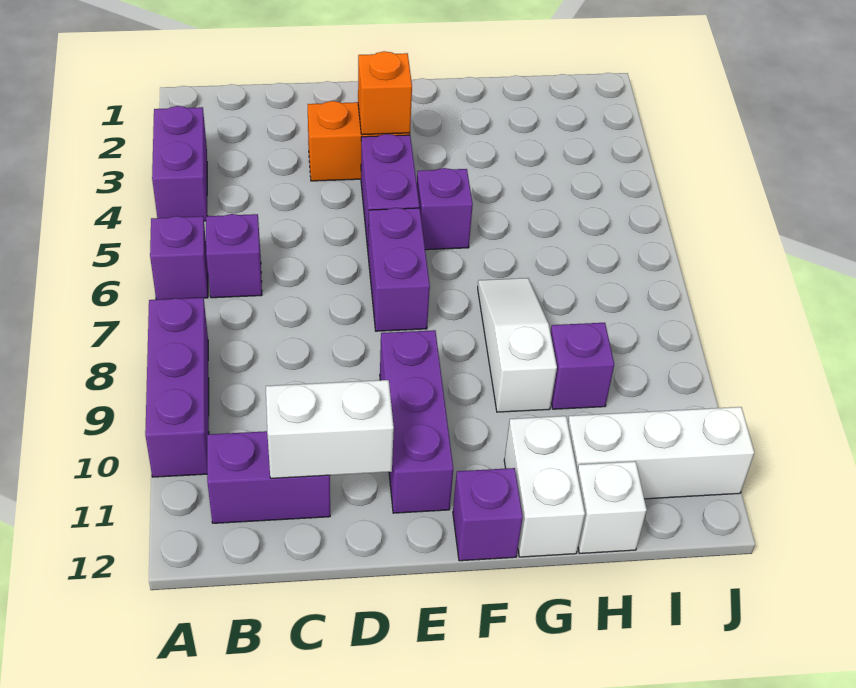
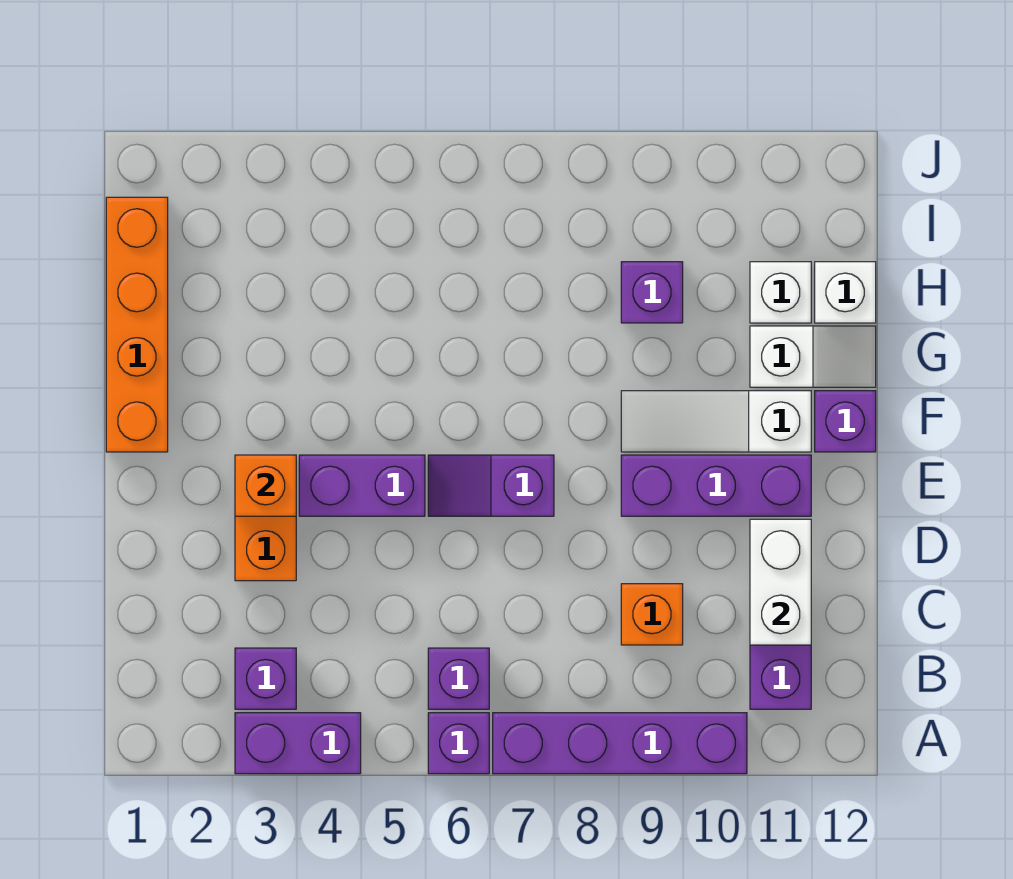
purple brick A8:A10 level 1 -> purple brick A7:A10 level 1
none -> orange brick C9 level 1
purple brick E6:E7 level 1 -> purple slope E6:E7 level 1 top 7
none -> orange brick F1:I1 level 1
purple brick F5 level 1 -> purple brick B3 level 1
white slope G7:G9 level 1 top 9 -> white slope F9:F11 level 1 top 11
white brick G11:G12 level 1 -> white slope G11:G12 level 1 top 11
white brick H11:J11 level 1 -> white brick H11 level 1

